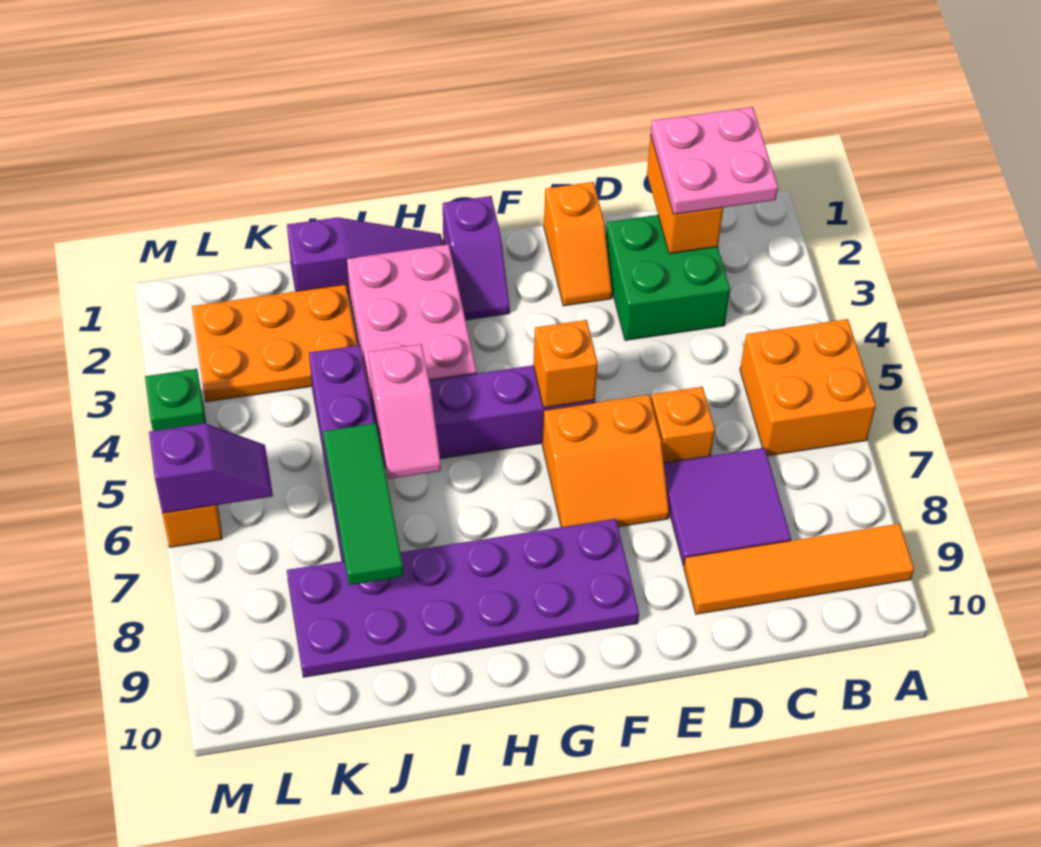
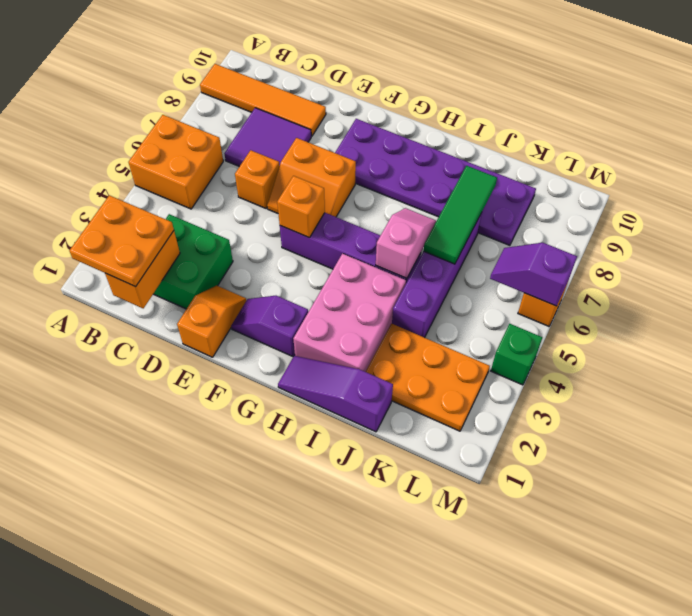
pink plate B1:C2 level 3 -> orange plate B1:C2 level 3
orange slope E6:F7 level 1 top 6 -> orange slope E6:F7 level 1 top 7
purple slope G1:G2 level 1 top 1 -> purple slope F2:G2 level 1 top G

